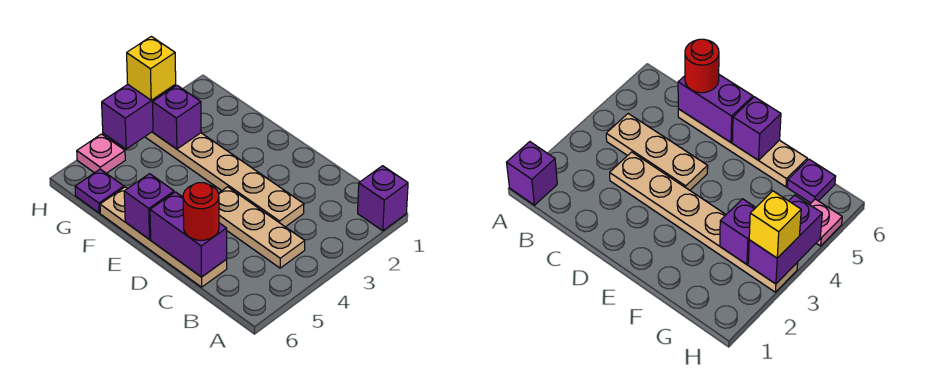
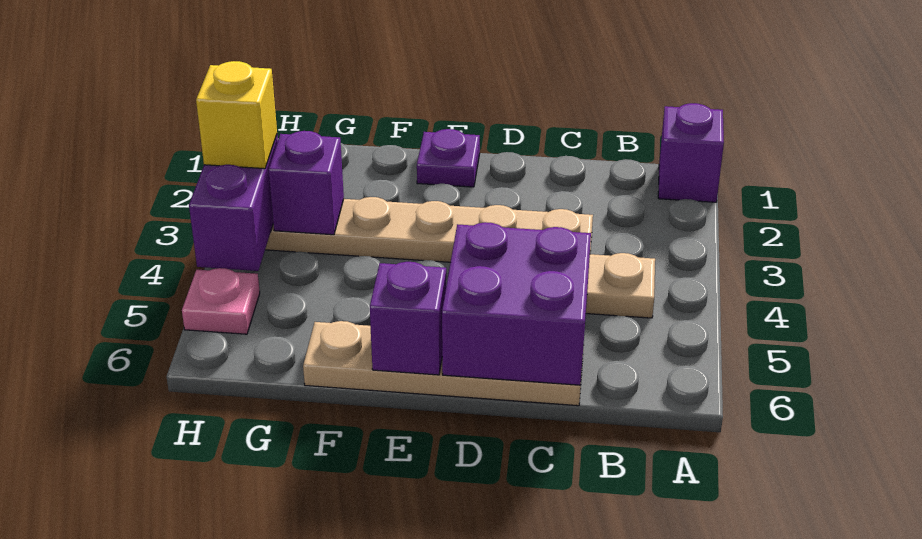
purple brick C6:D6 level 2 -> purple brick C5:D6 level 2
red round brick C6 level 3 -> none
purple plate G6 level 1 -> purple plate E1 level 1

